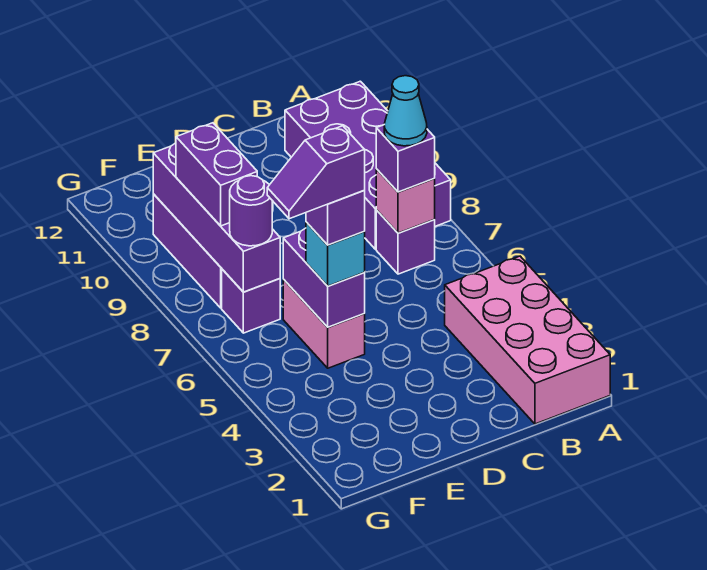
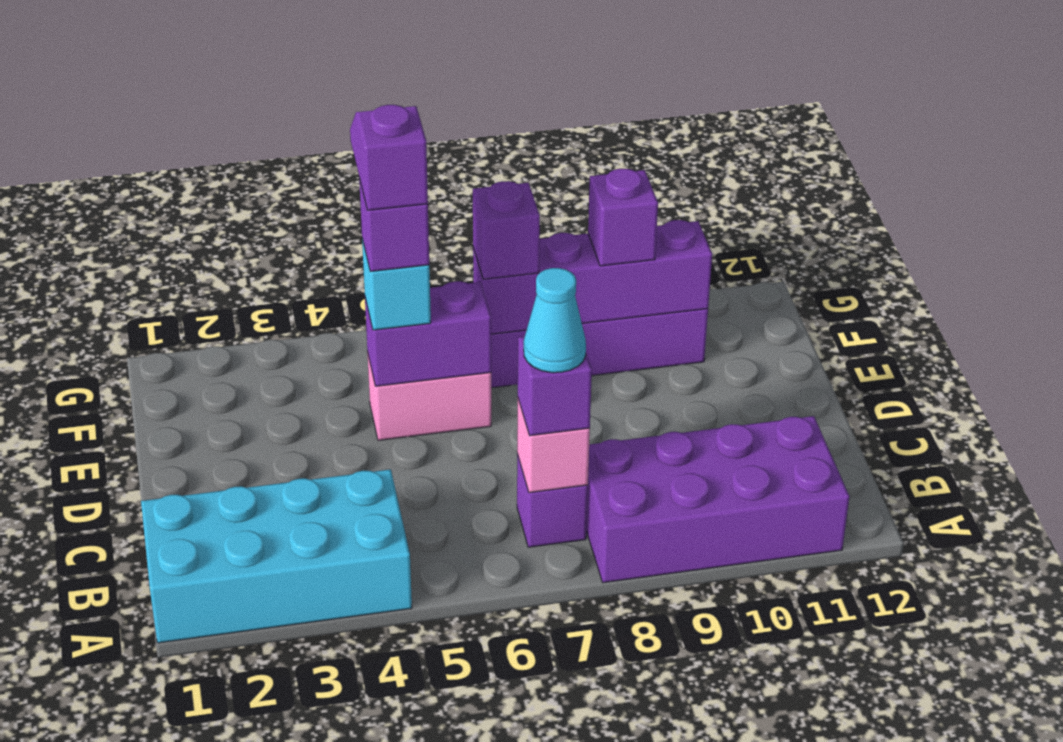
pink brick A1:B4 level 1 -> cyan brick A1:B4 level 1
purple round brick F7 level 3 -> purple brick F7 level 3
purple brick F8:F9 level 3 -> purple brick F9 level 3

